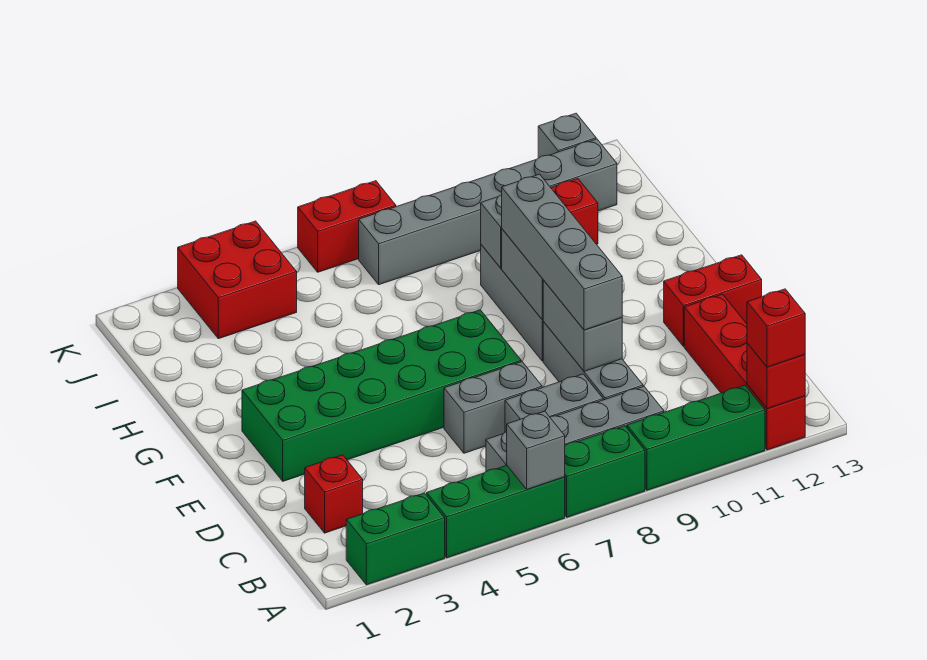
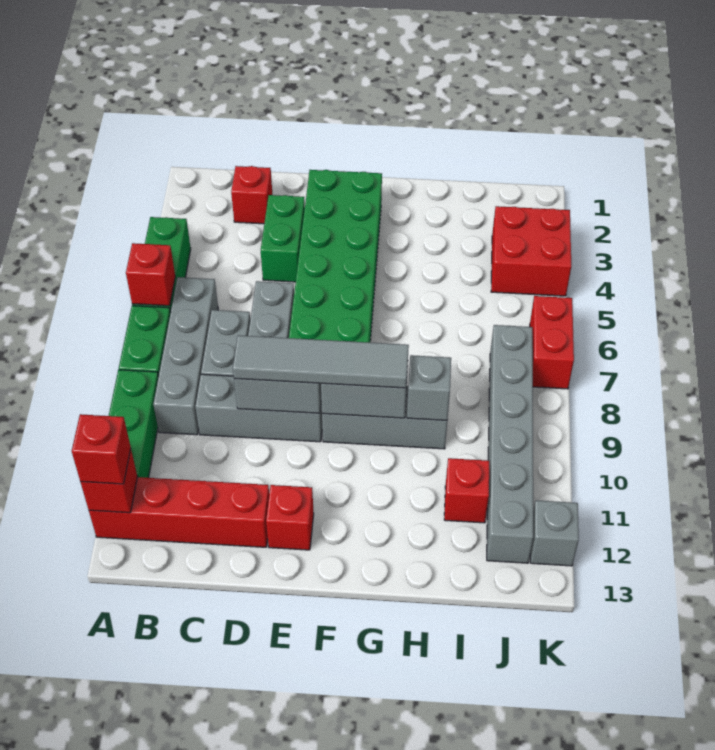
green brick A2:A3 level 1 -> green brick D3:D4 level 1
grey brick A6 level 2 -> red brick A6 level 2
grey brick D9:G9 level 3 -> grey tile D9:G9 level 3
red brick E12:E13 level 1 -> red brick E12 level 1

